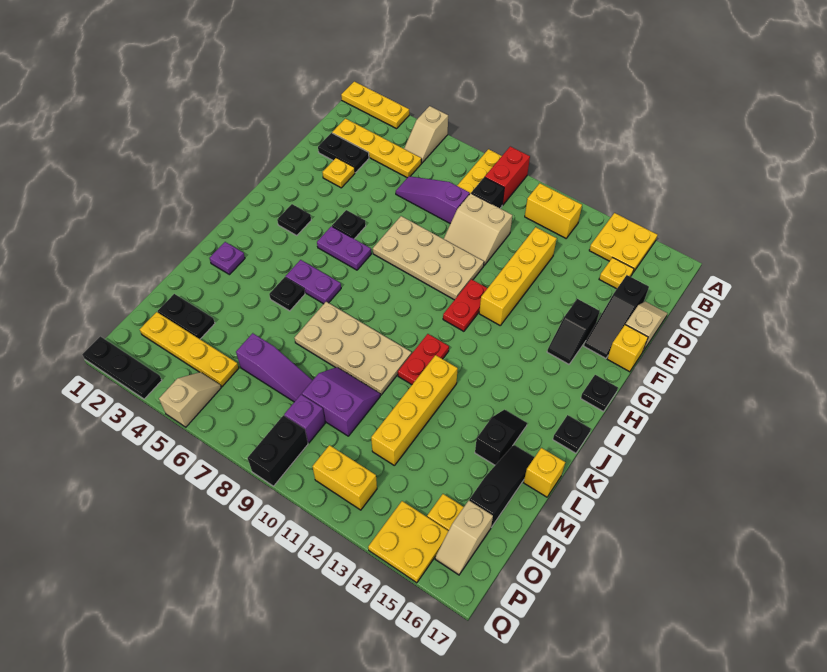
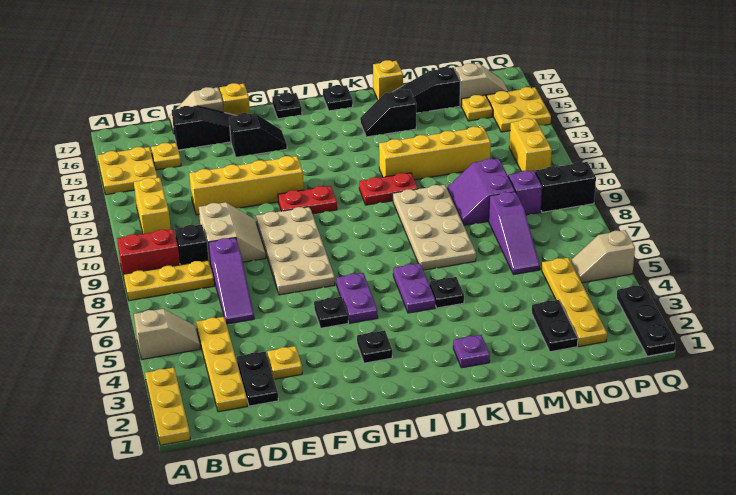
purple slope N6:N8 level 1 top 6 -> purple slope N6:N8 level 1 top 8

